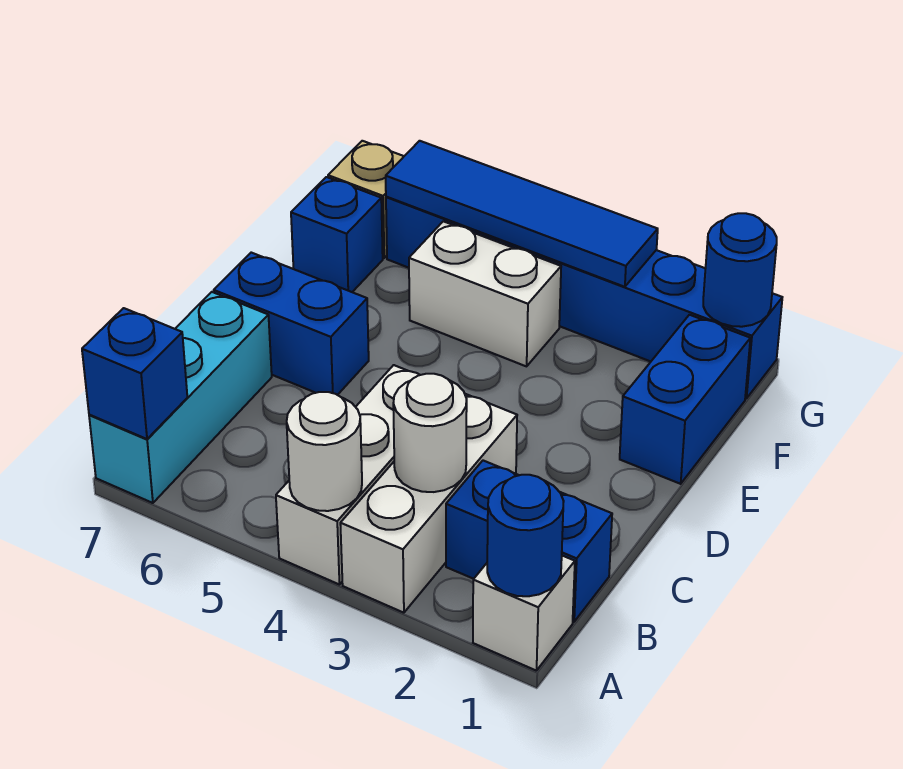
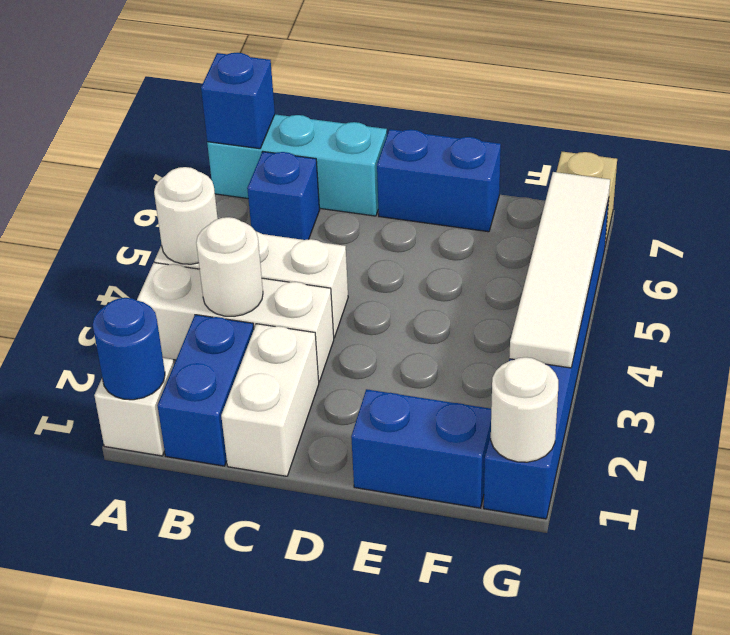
blue brick D6:D7 level 1 -> blue brick D7:E7 level 1
white brick F4:F5 level 1 -> white brick C1:C2 level 1
blue brick F7 level 1 -> blue brick B6 level 1
blue round brick G1 level 2 -> white round brick G1 level 2
blue tile G3:G6 level 2 -> white tile G3:G6 level 2

